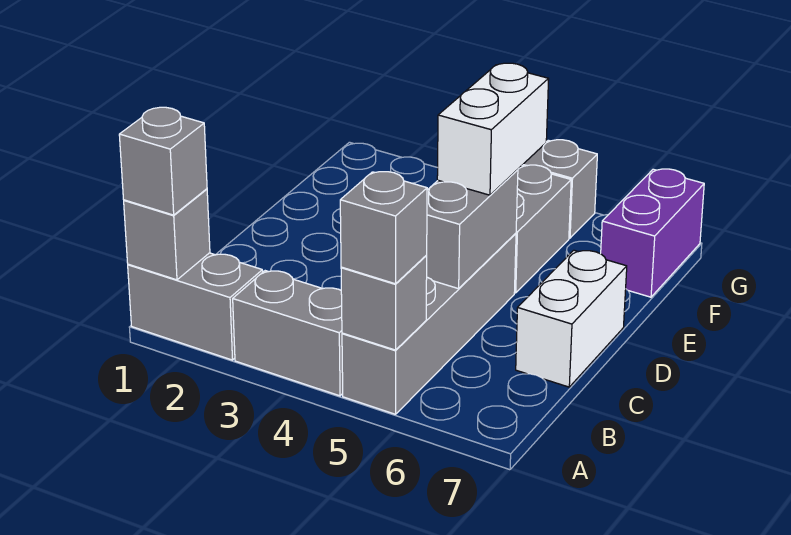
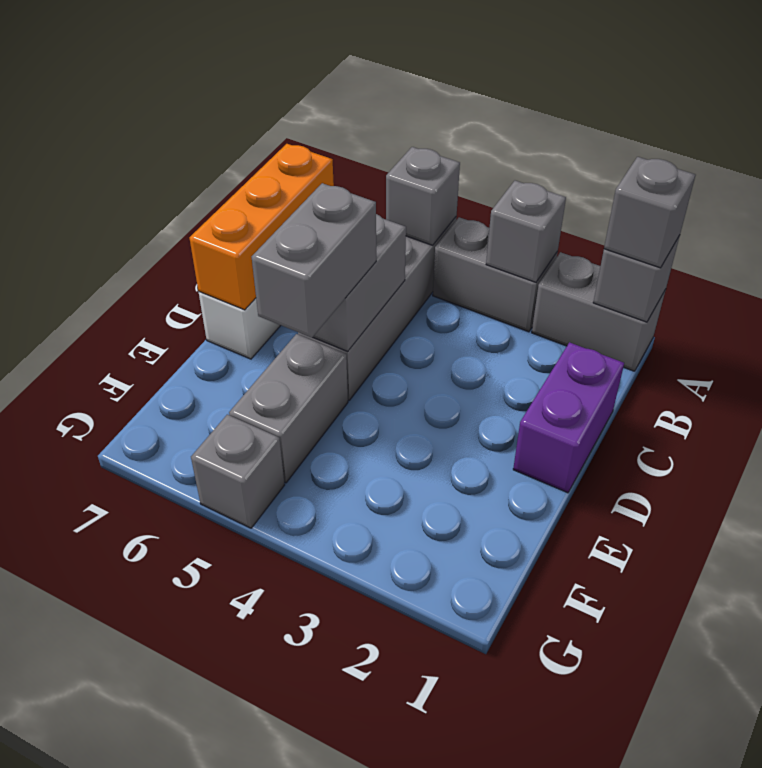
grey brick A5 level 3 -> grey brick A3 level 2
none -> orange brick B7:D7 level 2
white brick D5:E5 level 3 -> grey brick D5:E5 level 3
purple brick F7:G7 level 1 -> purple brick C1:D1 level 1

